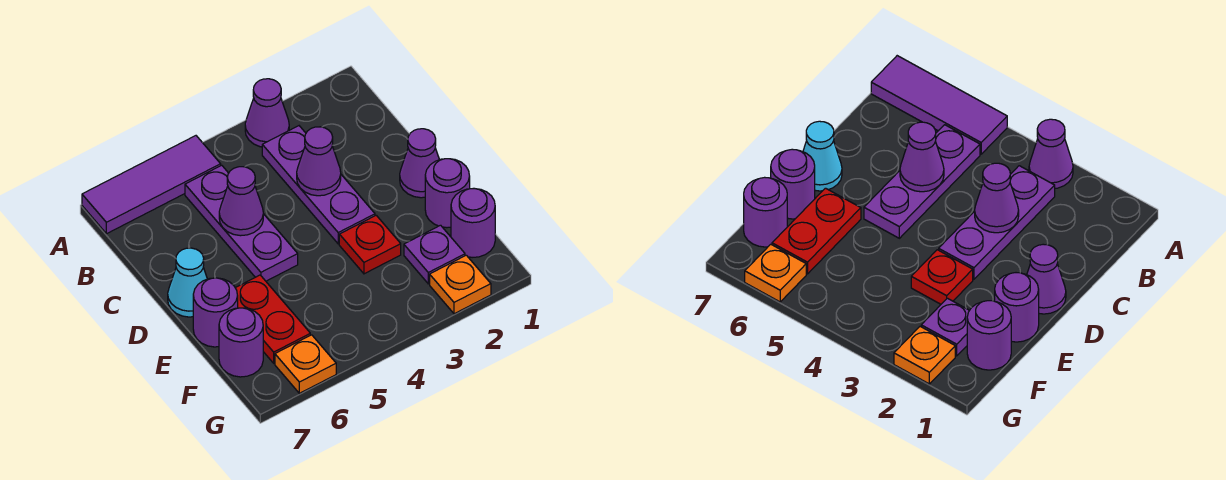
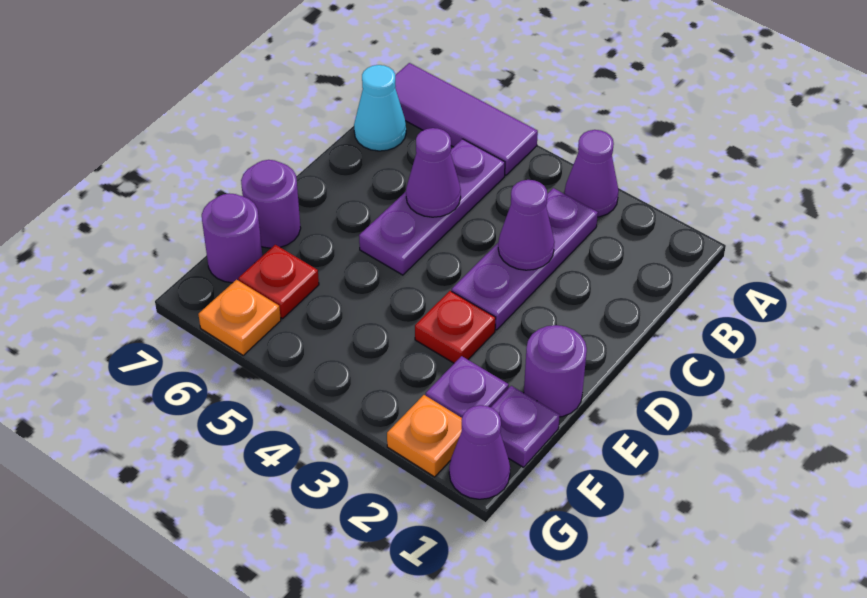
purple cone D1 level 1 -> purple cone G1 level 1
cyan cone D7 level 1 -> cyan cone B7 level 1
red plate E6:F6 level 1 -> red plate F6 level 1
purple round brick F1 level 1 -> purple plate F1 level 1

